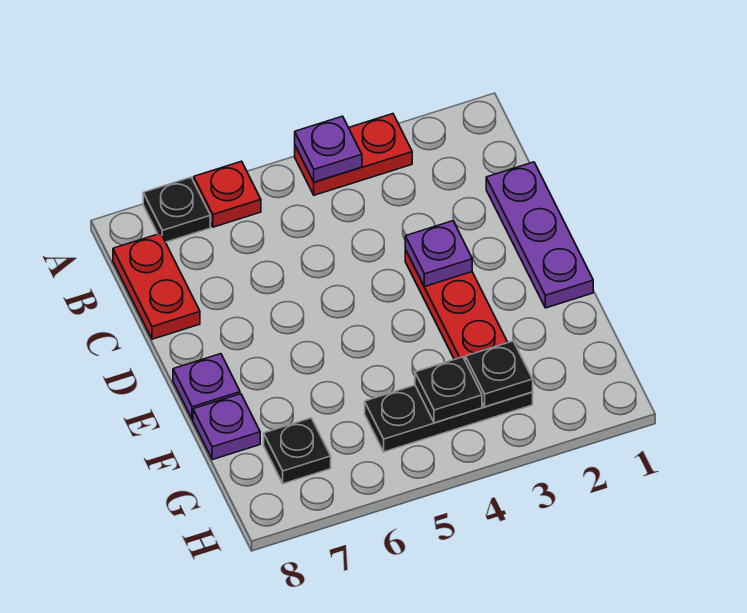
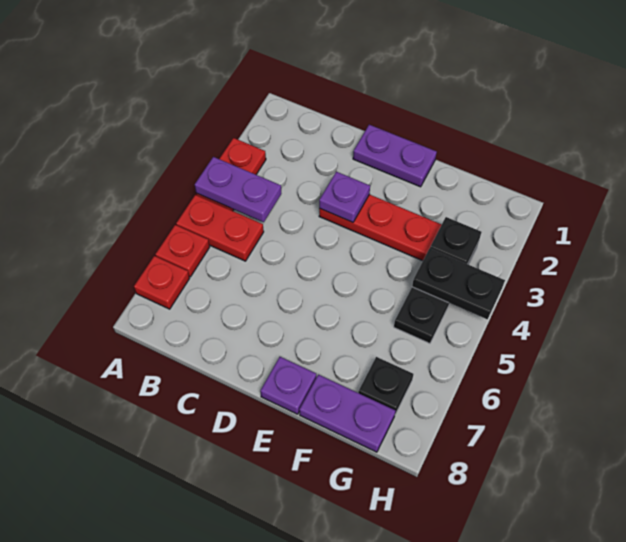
purple plate A4 level 2 -> purple plate A4:B4 level 2
black plate A7 level 1 -> red plate A7 level 1
red plate B8:C8 level 1 -> red plate A5:B5 level 1
purple plate C1:E1 level 1 -> purple plate D1:E1 level 1
purple plate F8 level 1 -> purple plate F8:G8 level 1
black plate G4 level 2 -> black plate G4:H4 level 2

